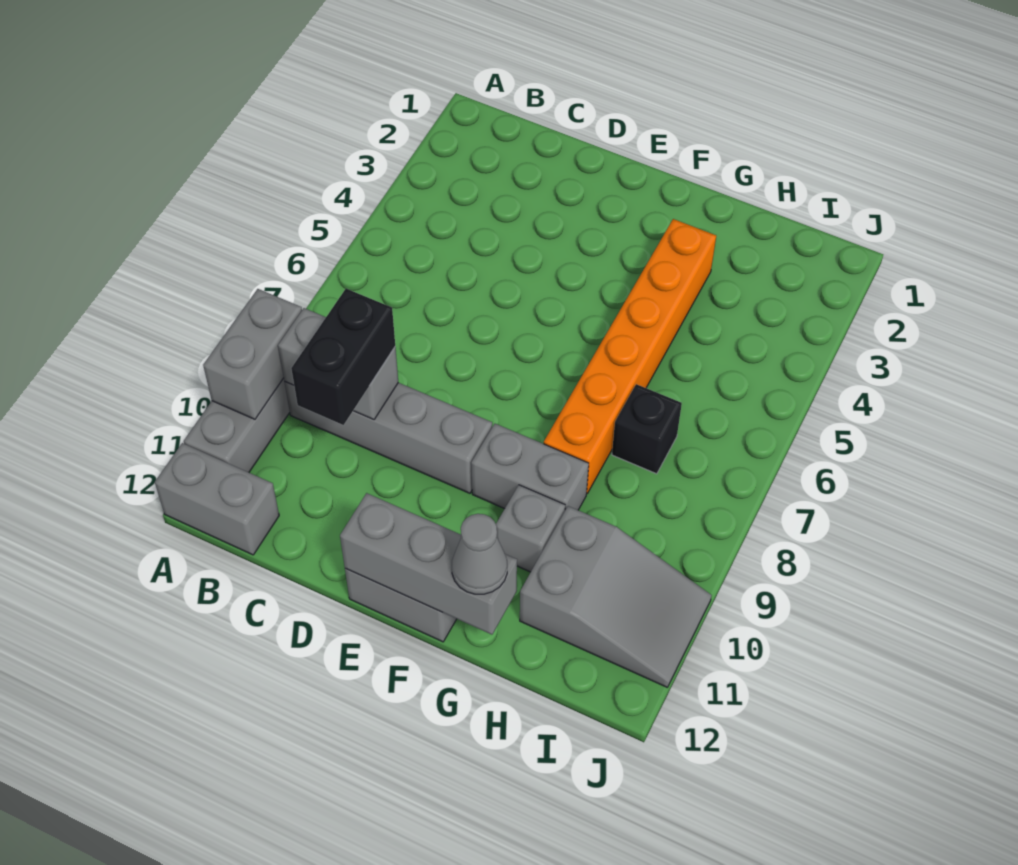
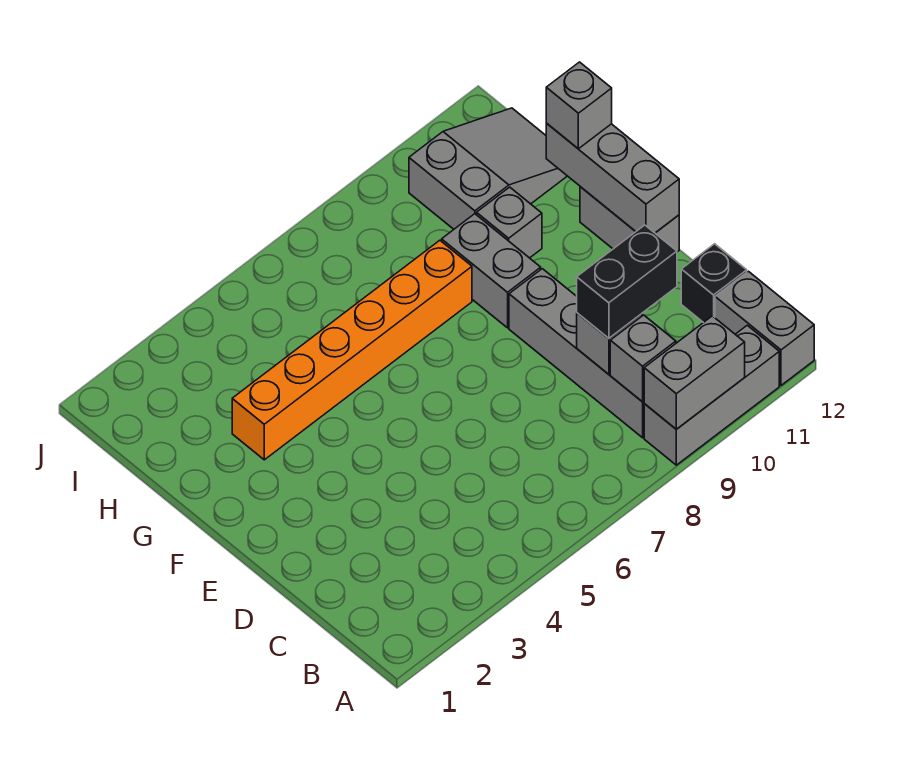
grey cone G12 level 3 -> grey brick G12 level 3
black brick H7 level 1 -> black brick C12 level 1
grey slope H10:J11 level 1 top H -> grey slope H10:I12 level 1 top 10

